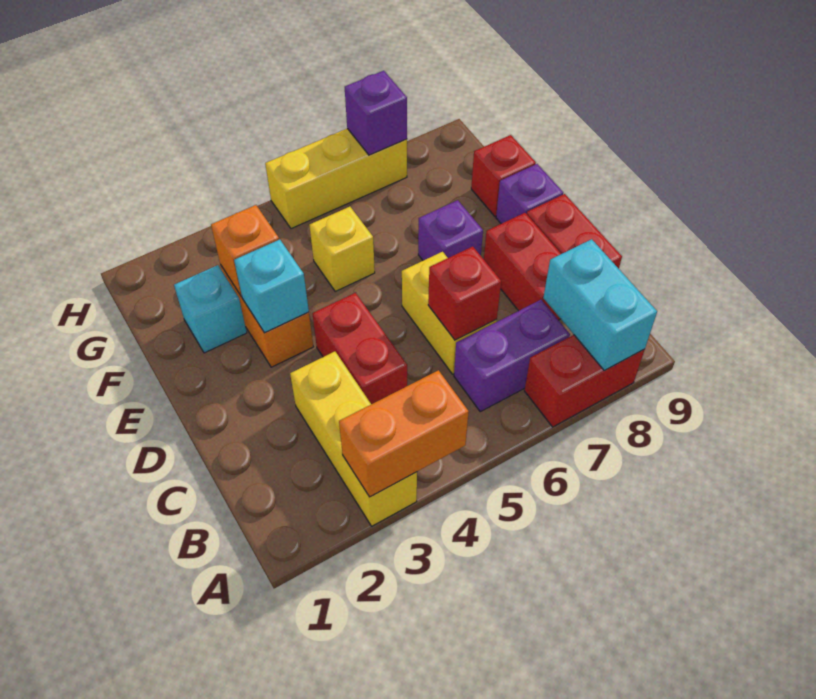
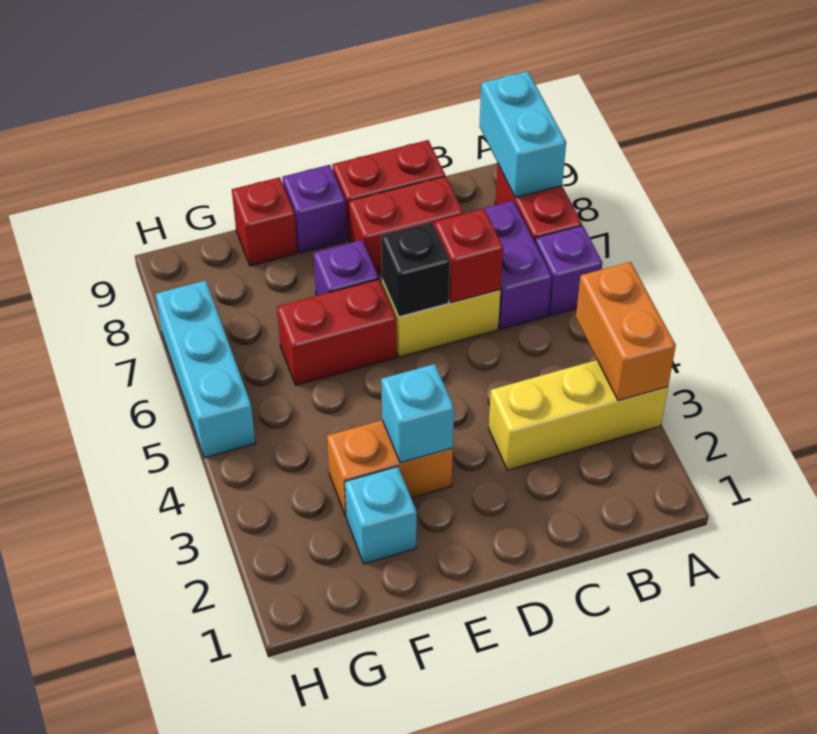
cyan brick A8:B8 level 2 -> cyan brick A8:A9 level 2
red brick C4:D4 level 1 -> red brick E6:F6 level 1
none -> black brick D6 level 2
orange brick F3 level 2 -> none
yellow brick F5 level 1 -> none
yellow brick H5:H7 level 1 -> cyan brick H5:H7 level 1
purple brick H7 level 2 -> purple brick A6 level 1

